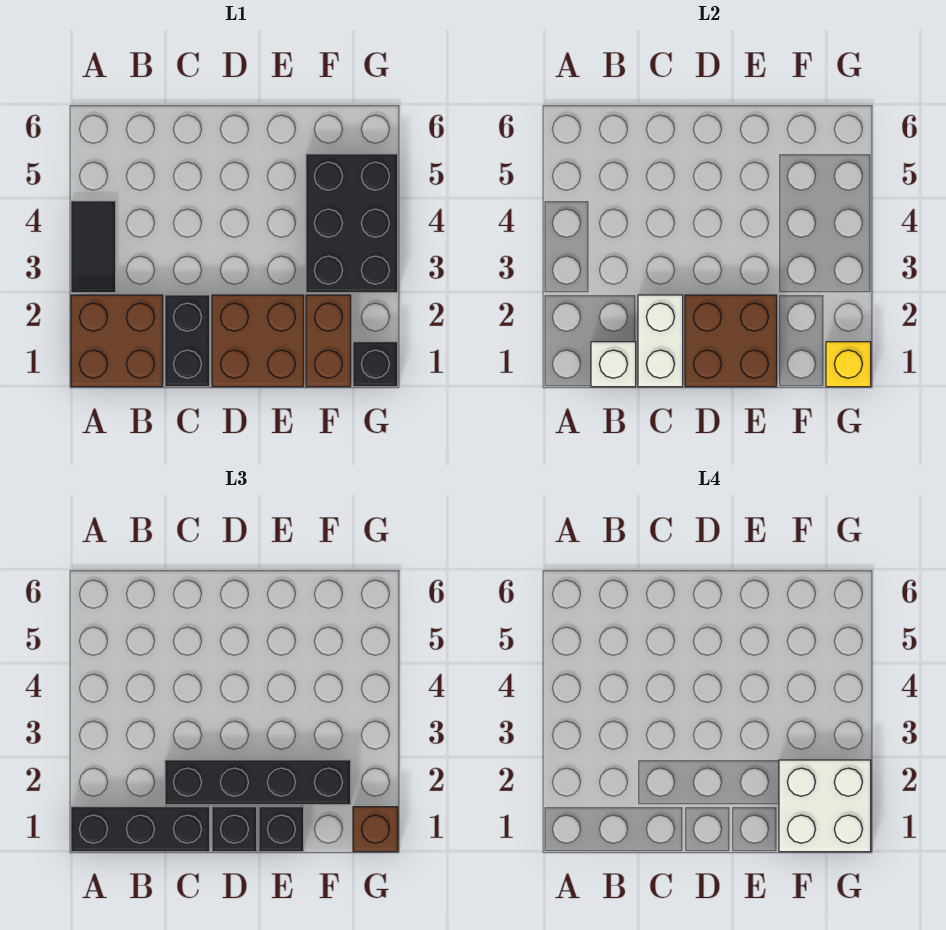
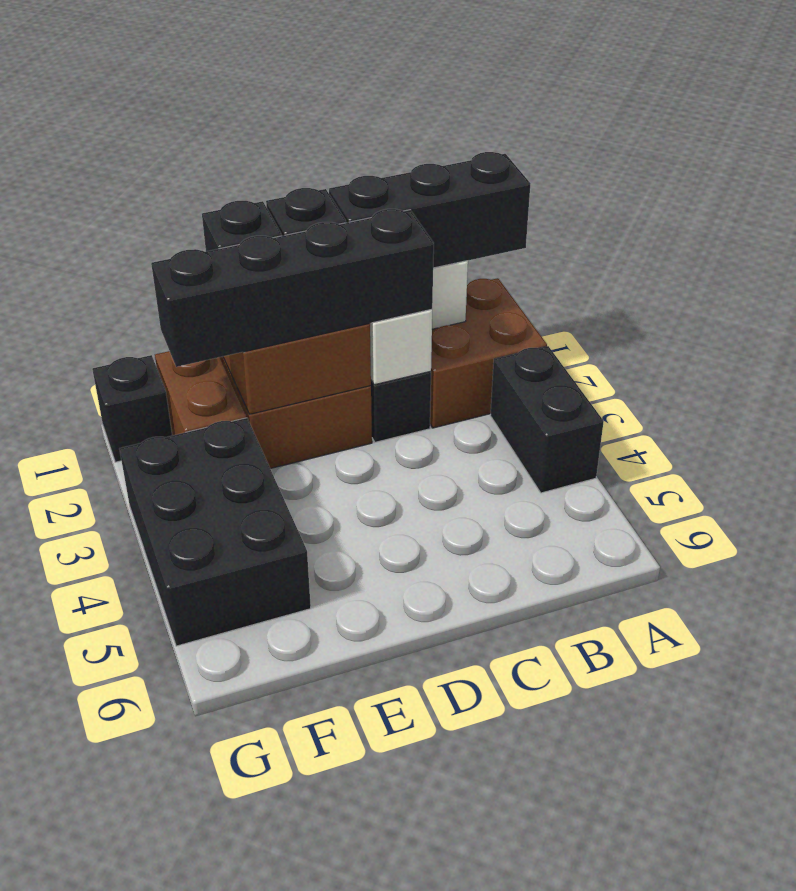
black tile A3:A4 level 1 -> black brick A3:A4 level 1
white brick F1:G2 level 4 -> none
yellow brick G1 level 2 -> none
brown brick G1 level 3 -> none

